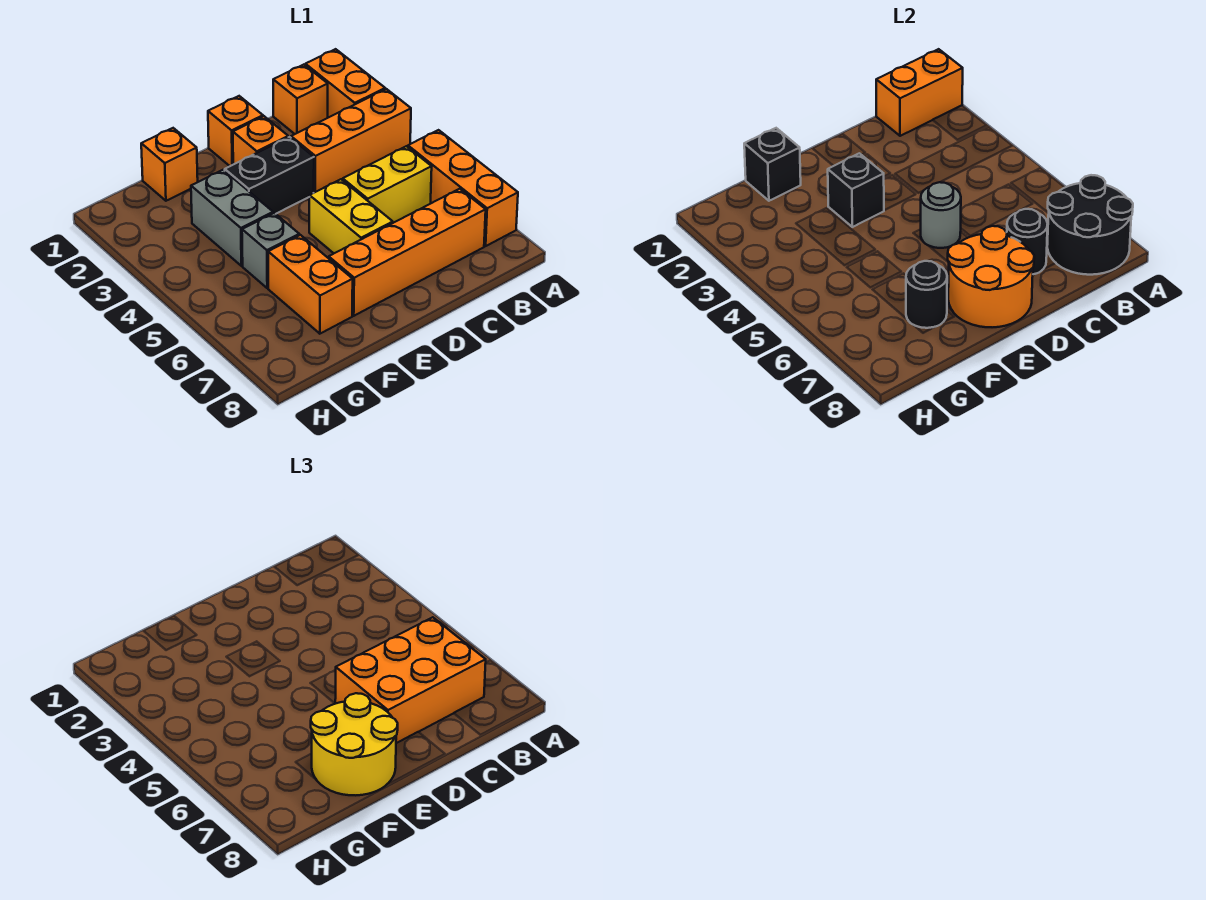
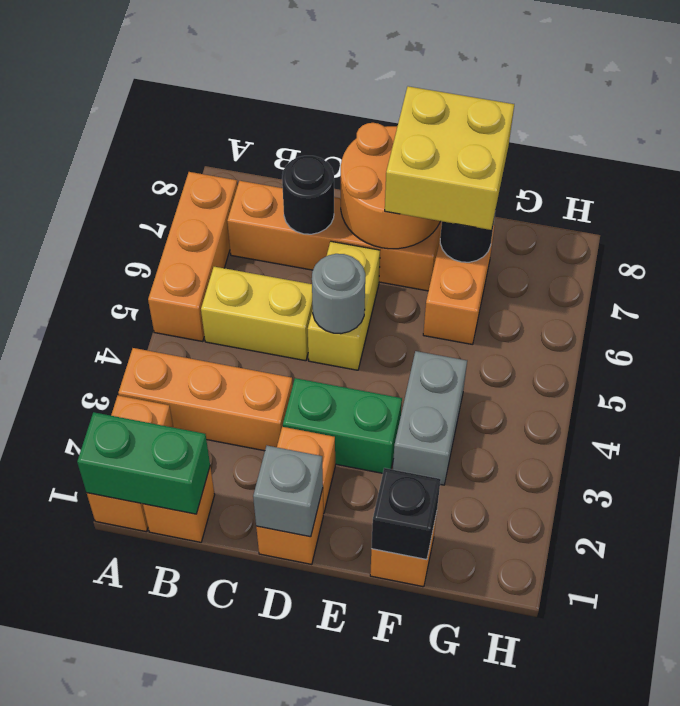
orange brick A1:B1 level 2 -> green brick A1:B1 level 2
black round brick A7:B8 level 2 -> none
orange brick B6:D7 level 3 -> none
black brick D3:E3 level 1 -> green brick D3:E3 level 1
black brick E3 level 2 -> none
yellow round brick E7:F8 level 3 -> yellow brick E7:F8 level 3
grey brick F5 level 1 -> grey brick D1 level 2

